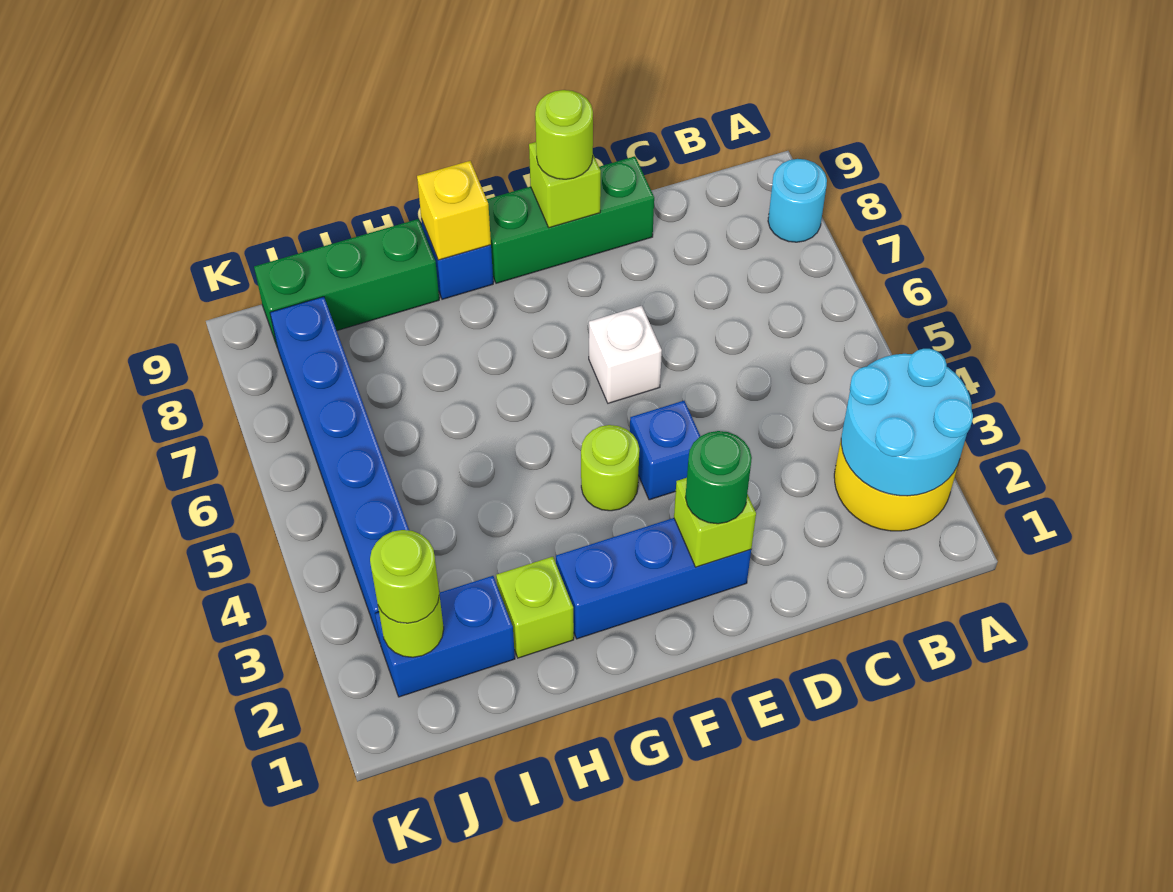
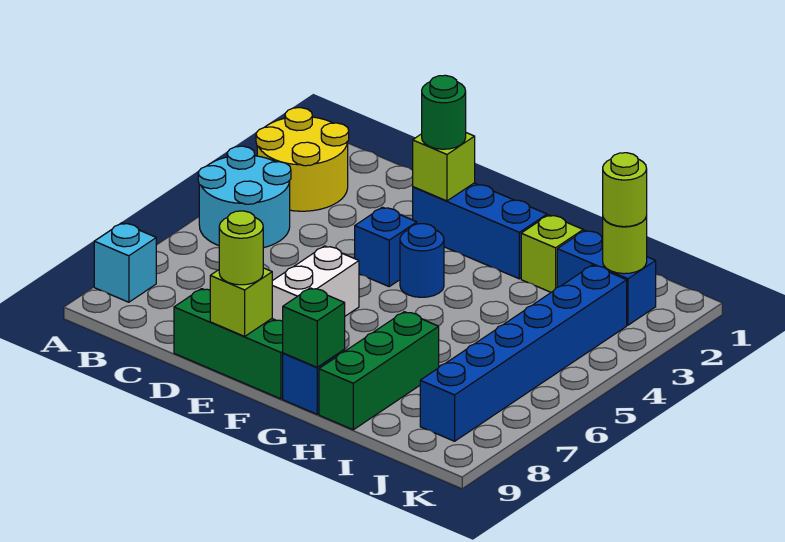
cyan round brick A2:B3 level 2 -> cyan round brick A4:B5 level 1
cyan round brick A8 level 1 -> cyan brick A8 level 1
white brick E6 level 1 -> white brick E6:E7 level 1
lime round brick F4 level 1 -> blue round brick F4 level 1
yellow brick G9 level 2 -> green brick G9 level 2
green brick H9:J9 level 1 -> green brick H7:H9 level 1

